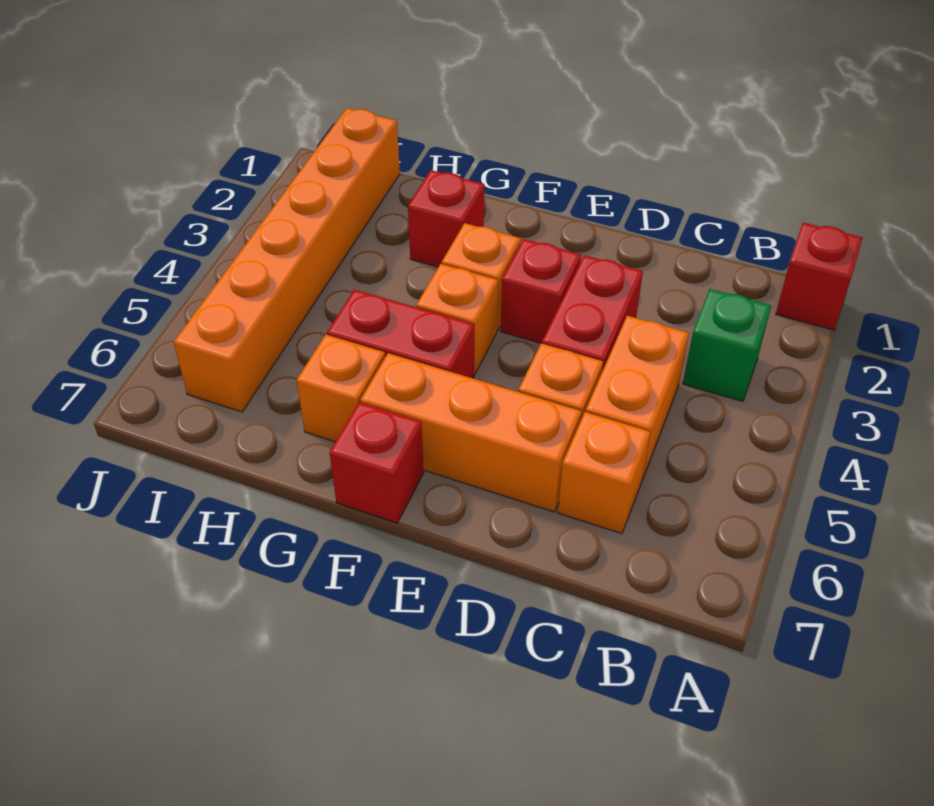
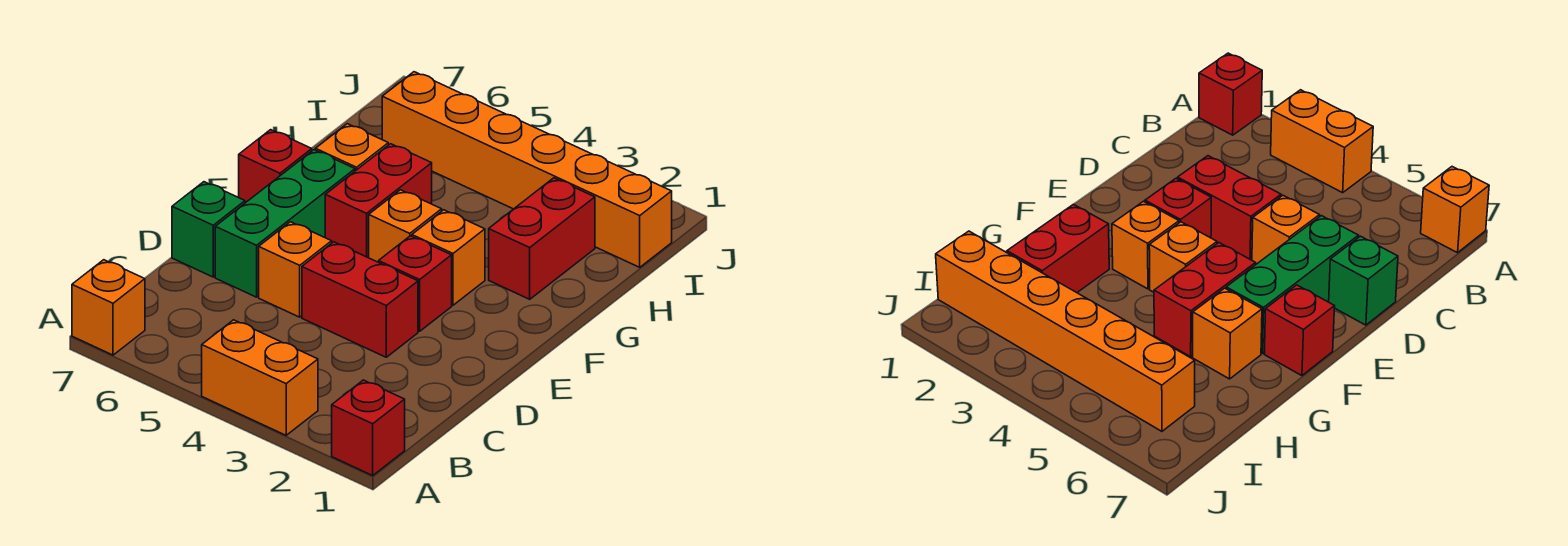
green brick B3 level 1 -> green brick D7 level 1
orange brick C4:C5 level 1 -> orange brick A3:A4 level 1
orange brick C6 level 1 -> orange brick A7 level 1
orange brick D6:F6 level 1 -> green brick D6:F6 level 1
red brick G2 level 1 -> red brick G2:H2 level 1

